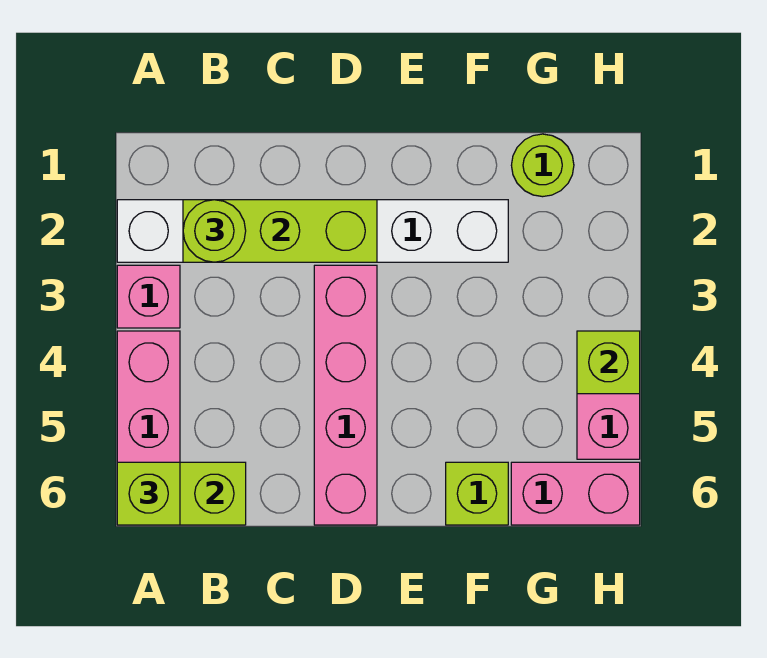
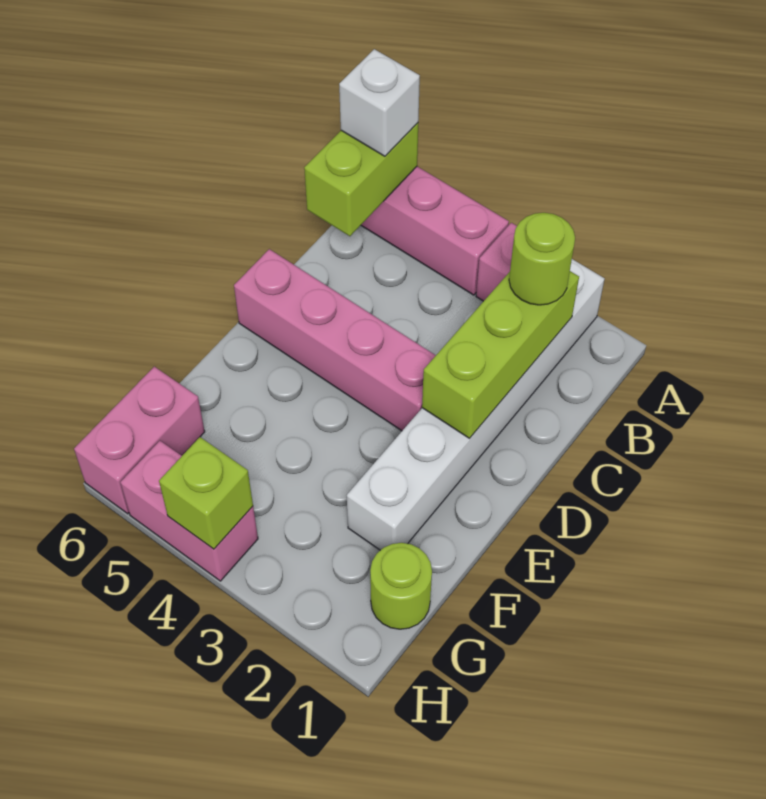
lime brick A6 level 3 -> white brick A6 level 3
lime brick F6 level 1 -> none

